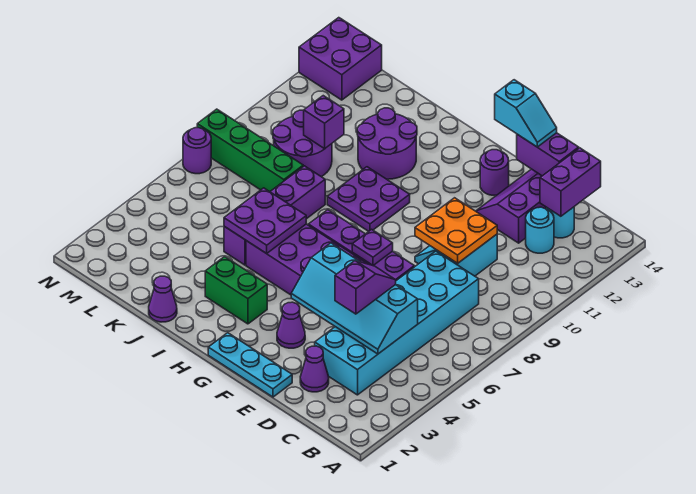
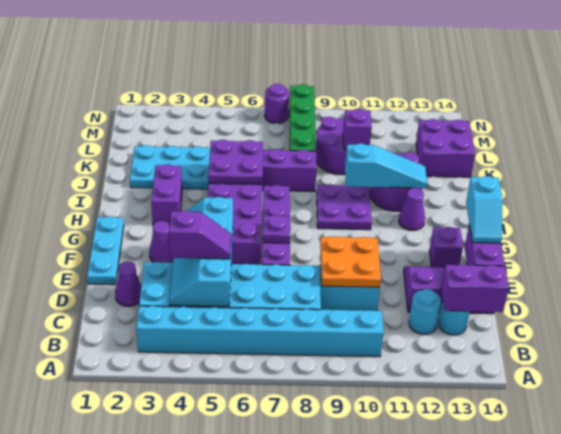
none -> cyan brick B3:B10 level 1
purple round brick F13 level 1 -> purple brick F13 level 1
green brick H3:I3 level 1 -> purple brick H3:I3 level 1
none -> cyan slope I10:I12 level 2 top 10
purple cone J1 level 1 -> purple cone H12 level 1
none -> cyan plate J2:K4 level 1
purple brick M13:N14 level 1 -> purple brick K13:L14 level 1

